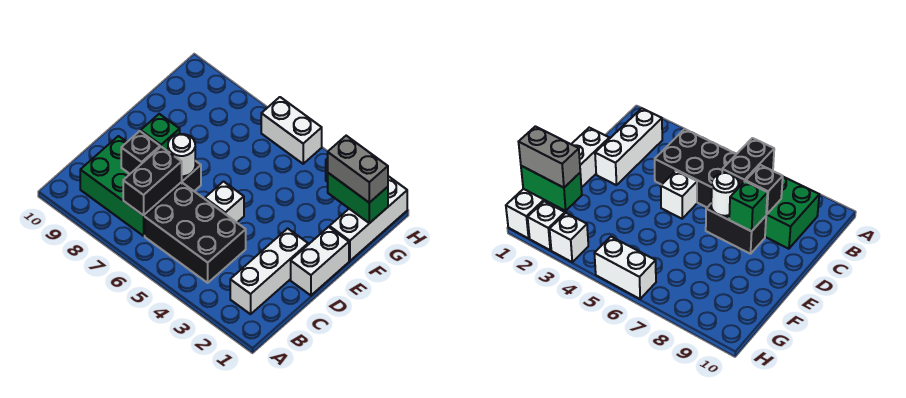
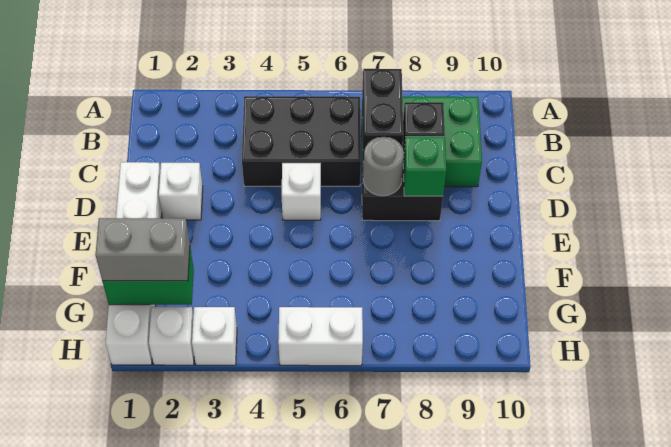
white brick B2:D2 level 1 -> white brick D2 level 1
white round brick D7 level 2 -> grey round brick D7 level 2

